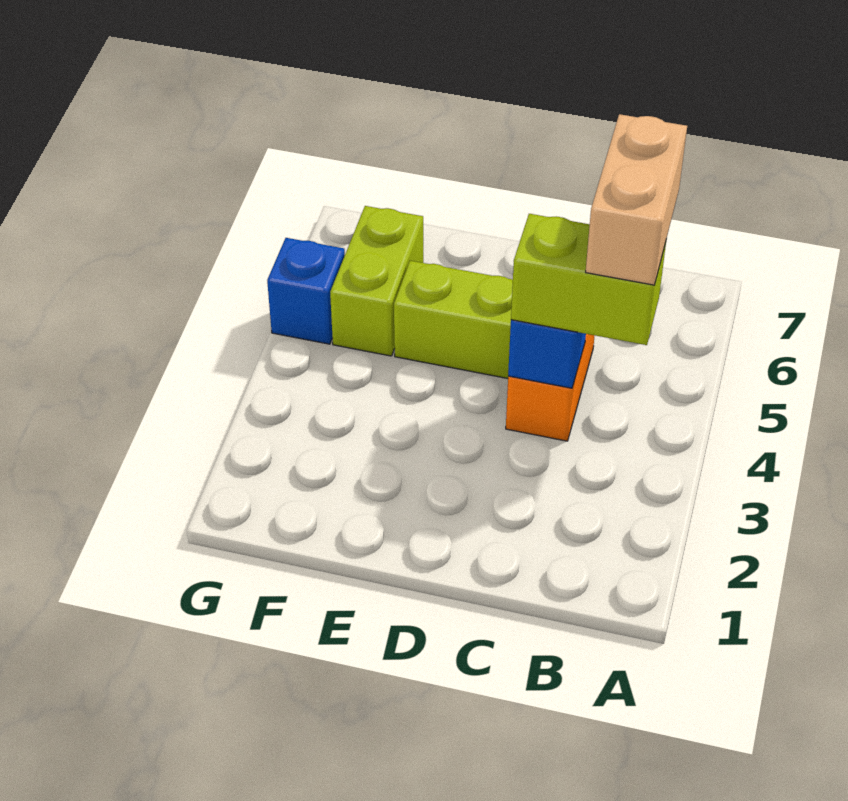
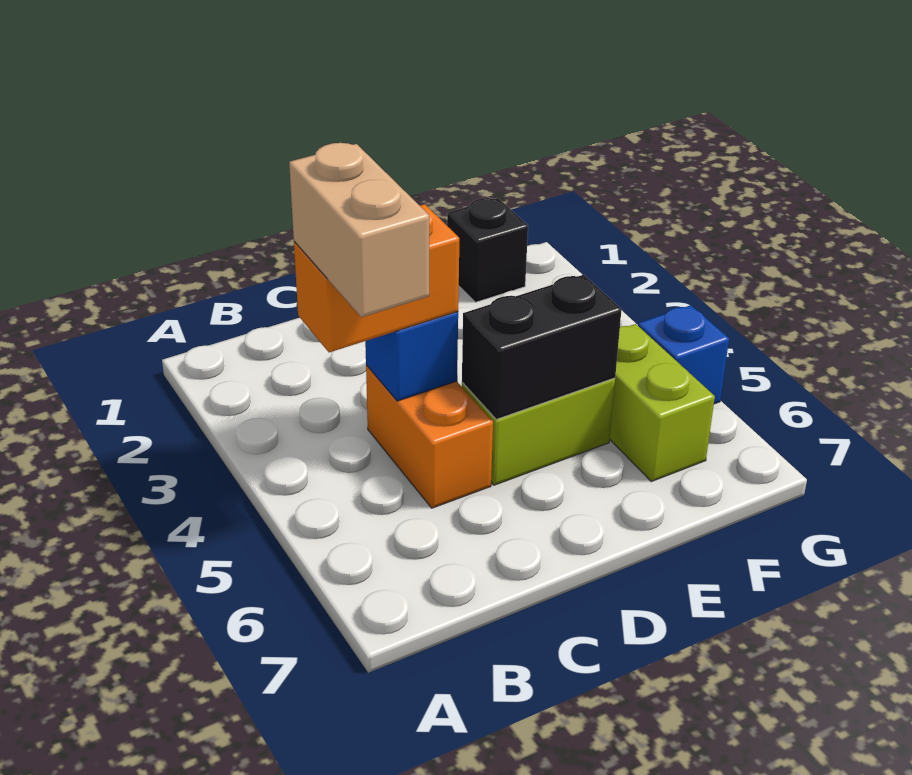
lime brick B4:C4 level 3 -> orange brick B4:C4 level 3
none -> black brick D5:E5 level 2
none -> black brick F1 level 1

